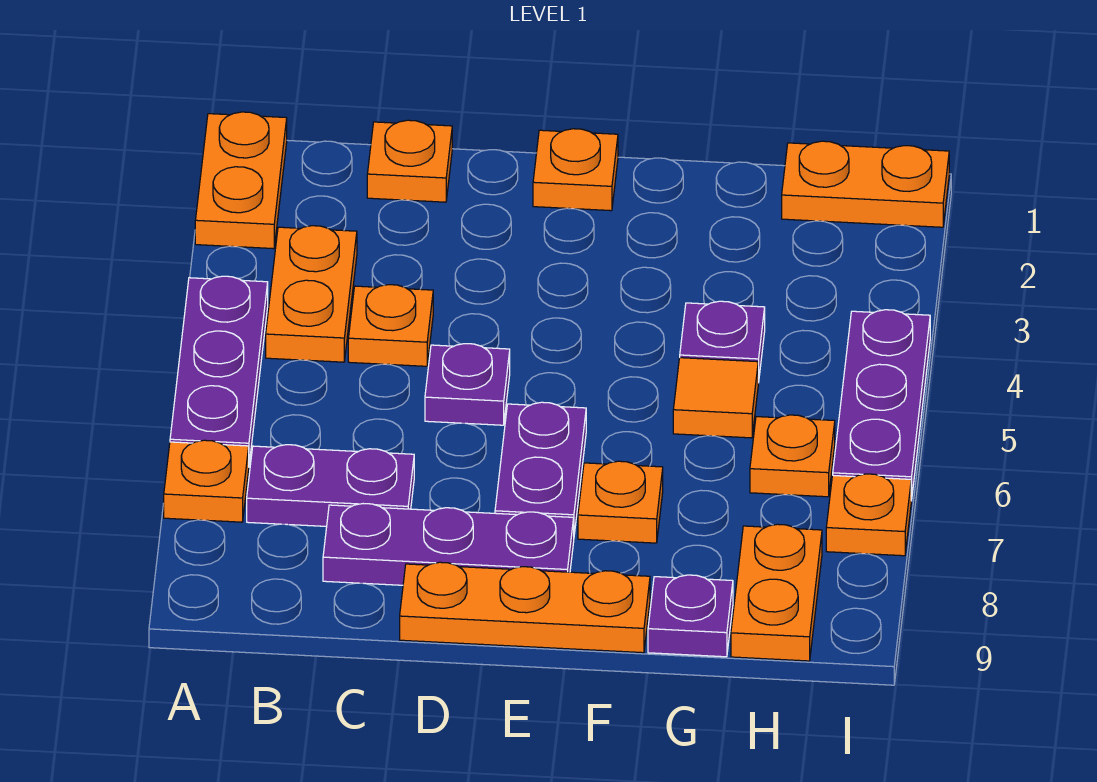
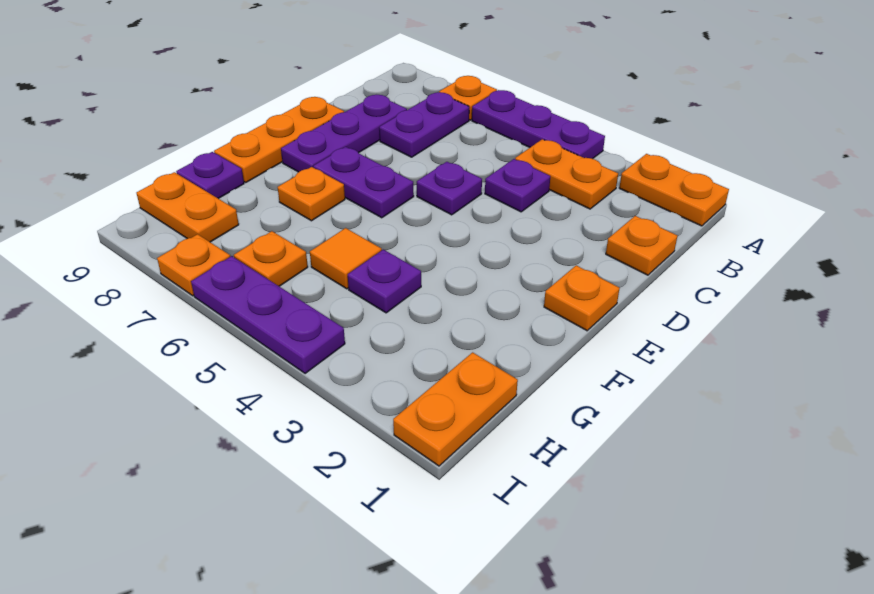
orange plate C4 level 1 -> purple plate C4 level 1

